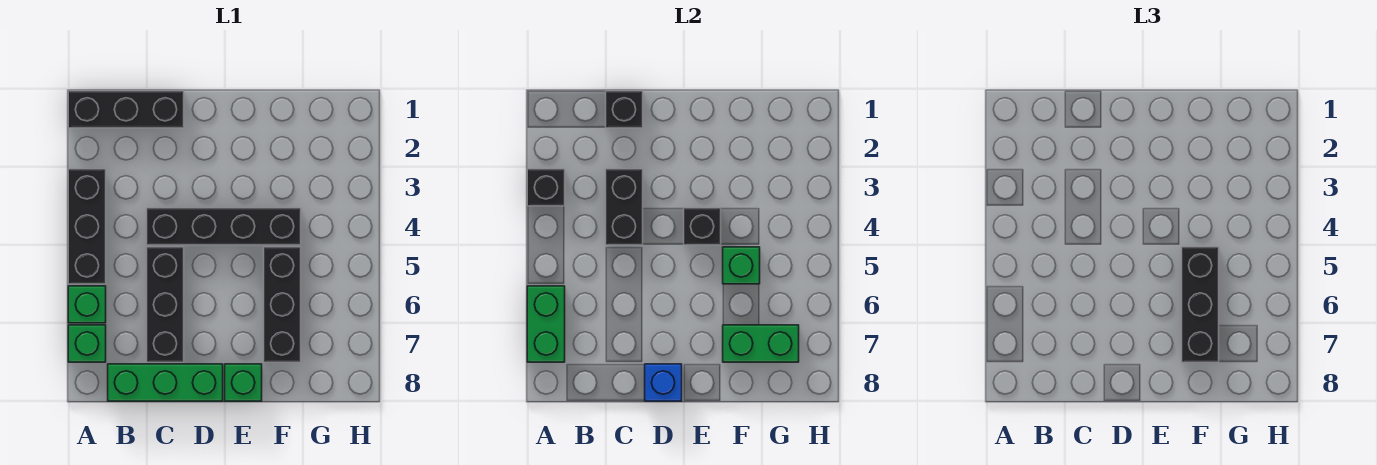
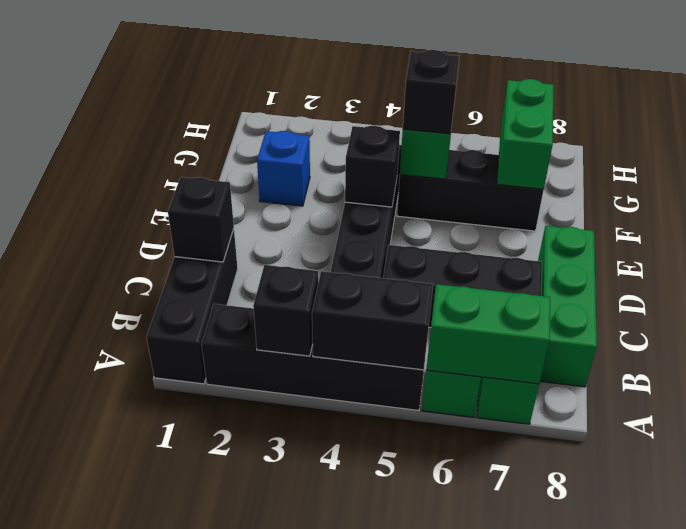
black brick A3:A5 level 1 -> black brick A2:A5 level 1
black brick C3:C4 level 2 -> black brick A4:A5 level 2
blue brick D8 level 2 -> blue brick F2 level 1
green brick E8 level 1 -> none
black brick F5:F7 level 3 -> black brick F5 level 3

